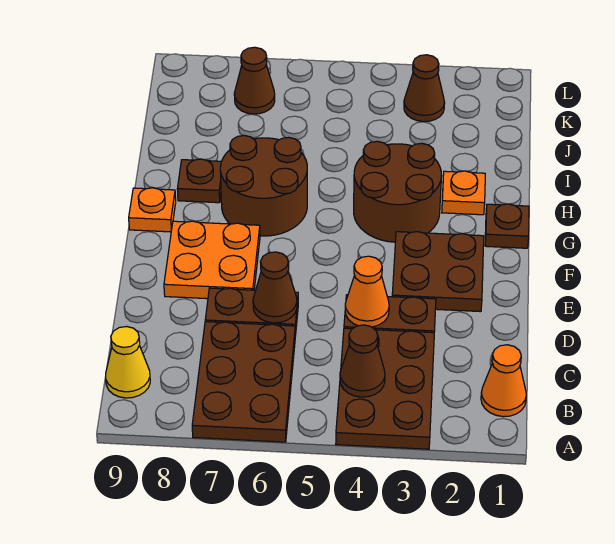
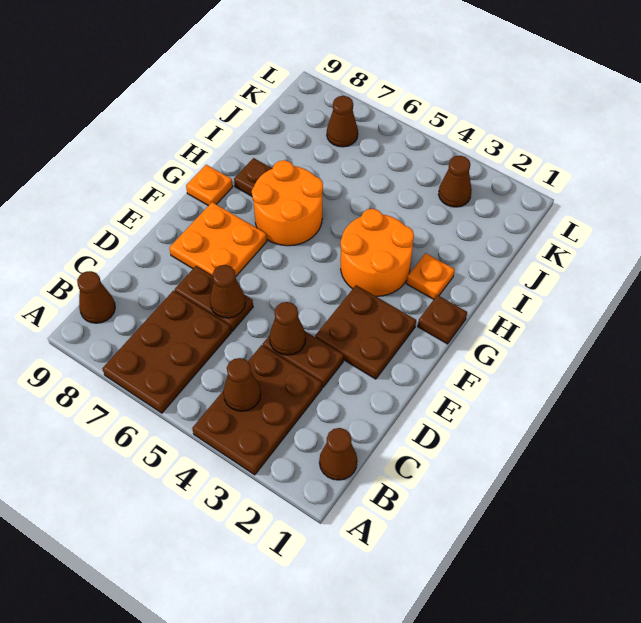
orange cone B1 level 1 -> brown cone B1 level 1
yellow cone B9 level 1 -> brown cone B9 level 1
orange cone D4 level 2 -> brown cone D4 level 2
brown round brick G3:H4 level 1 -> orange round brick G3:H4 level 1
brown round brick G6:H7 level 1 -> orange round brick G6:H7 level 1

